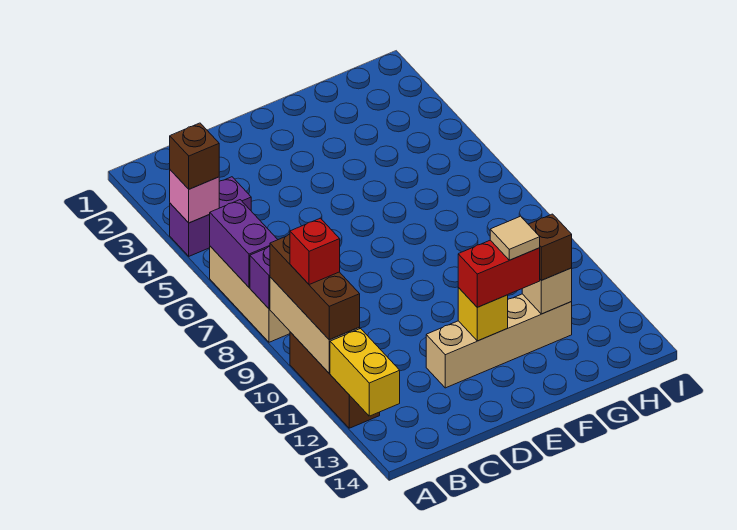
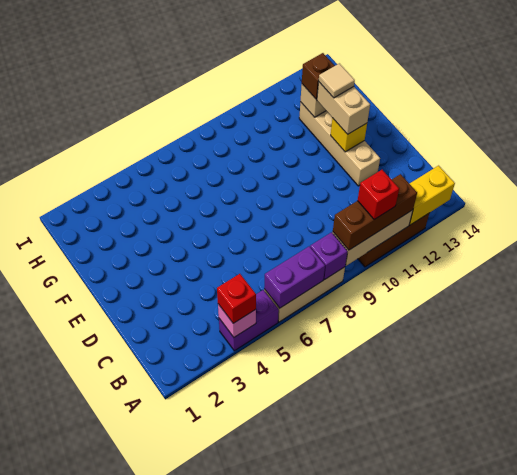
purple brick A4:B4 level 1 -> purple brick A4:A5 level 1
brown brick A4 level 3 -> red brick A4 level 3
red brick E12:F12 level 3 -> tan brick E12:F12 level 3

